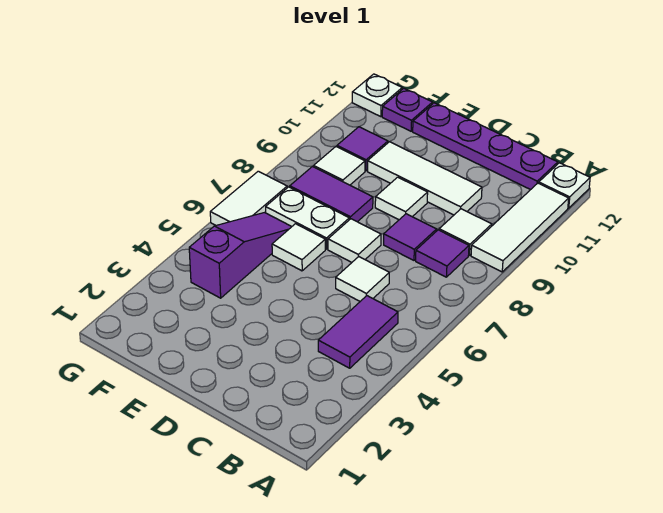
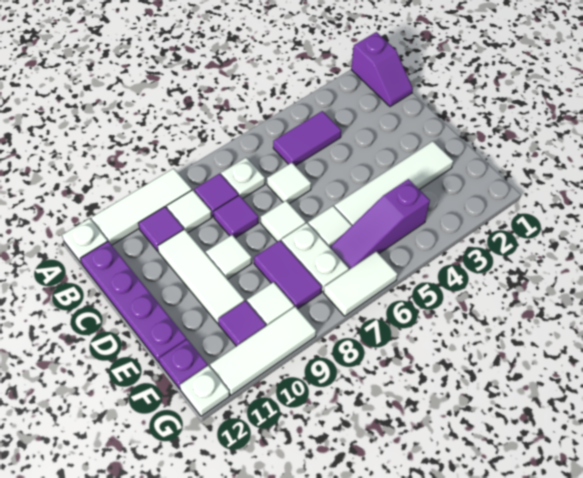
none -> purple slope A1:B1 level 1 top A
none -> white plate B7 level 1
none -> purple tile B10 level 1
none -> white tile E2:E5 level 1
none -> white tile G9:G11 level 1

